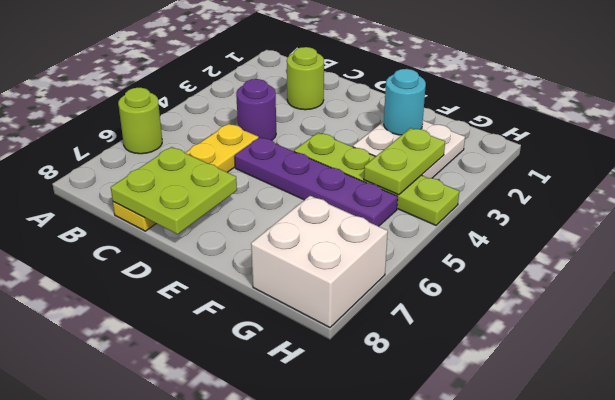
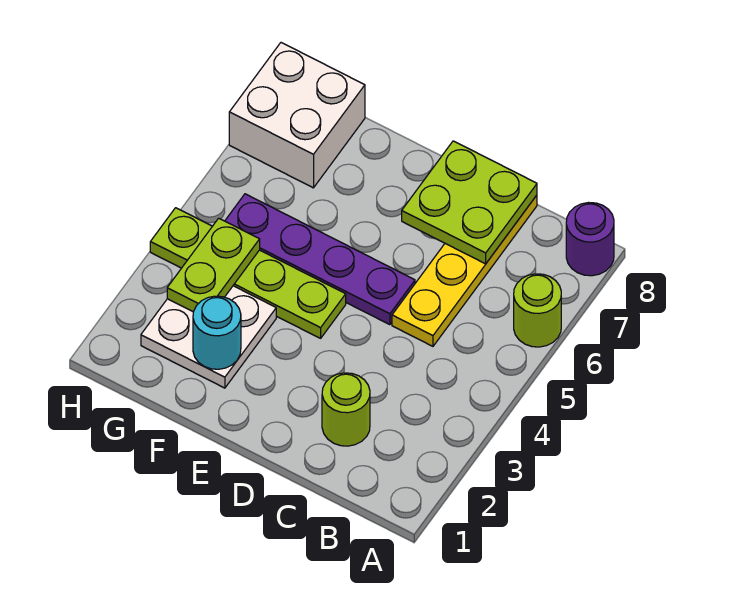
purple round brick C4 level 1 -> purple round brick A8 level 1

